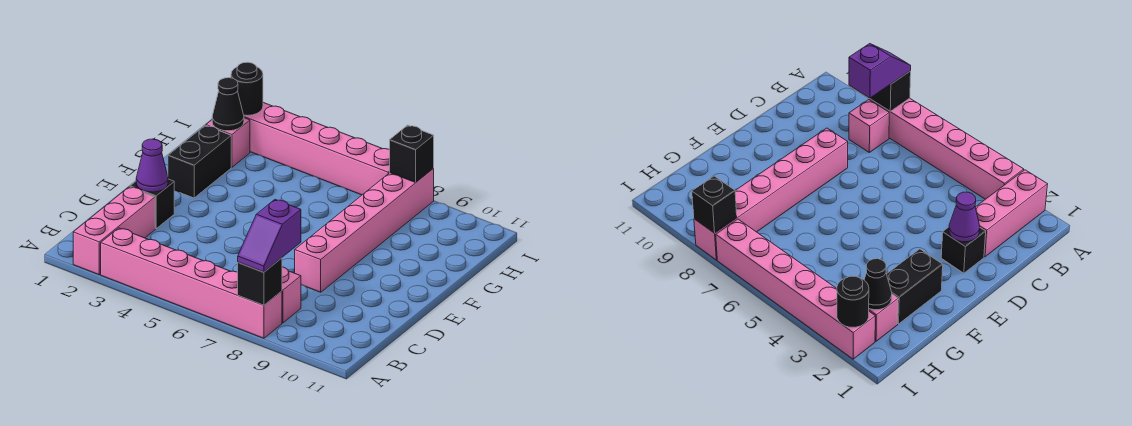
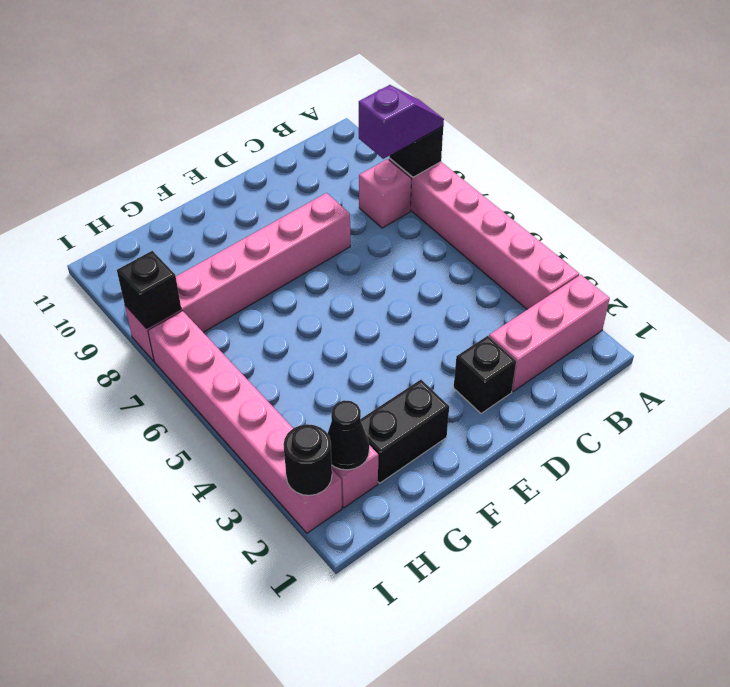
purple cone D2 level 2 -> none

